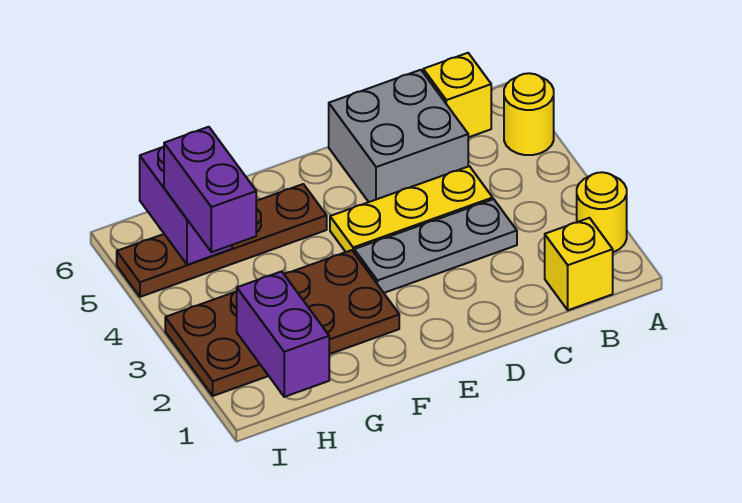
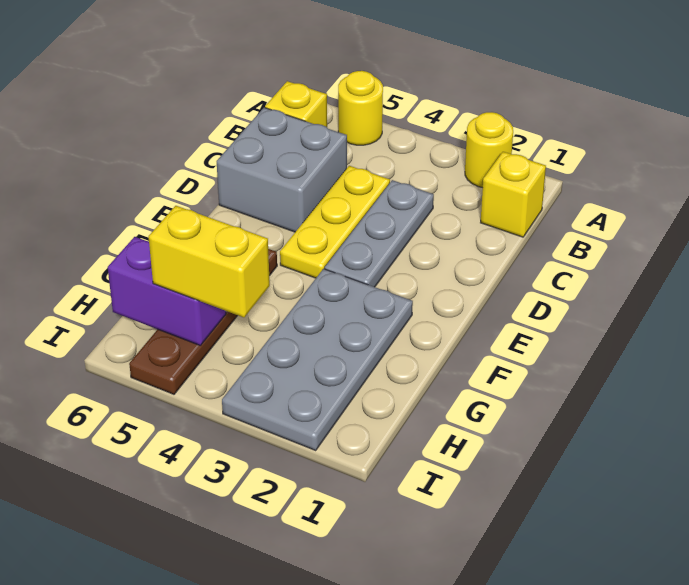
brown plate F2:I3 level 1 -> grey plate F2:I3 level 1
purple brick H1:H2 level 2 -> none
purple brick H4:H5 level 3 -> yellow brick H4:H5 level 3

